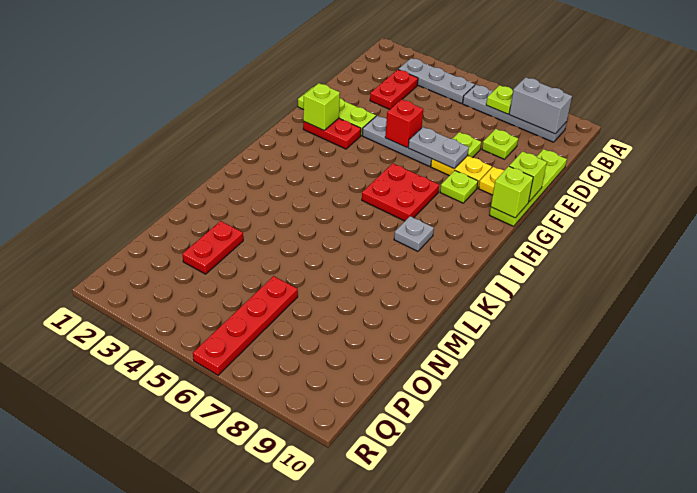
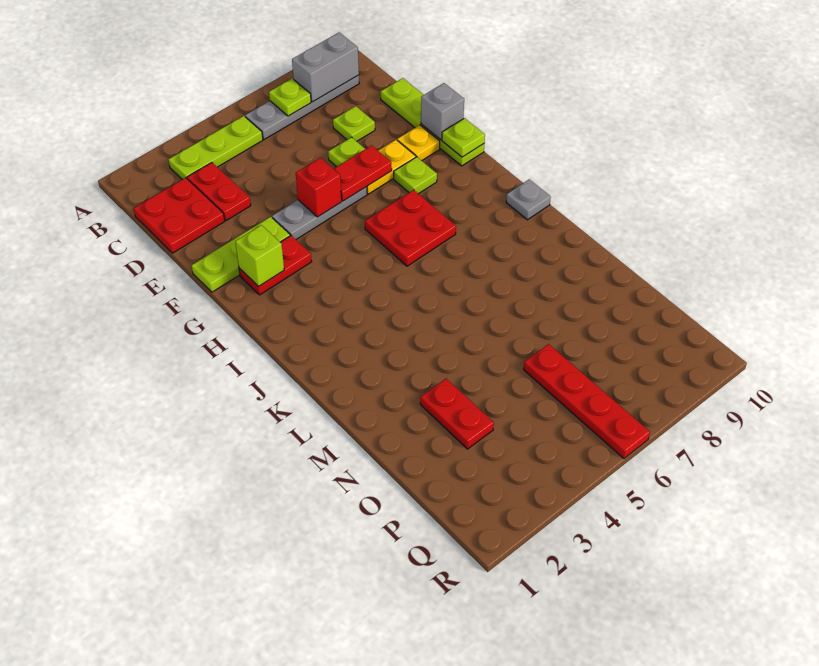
grey plate B3:B5 level 1 -> lime plate B3:B5 level 1
none -> red plate C1:D2 level 1
grey plate F6:F7 level 2 -> red plate F6:F7 level 2
lime brick F10 level 2 -> grey brick F10 level 2
lime brick G10 level 2 -> lime plate G10 level 2
grey plate J8 level 1 -> grey plate J10 level 1

